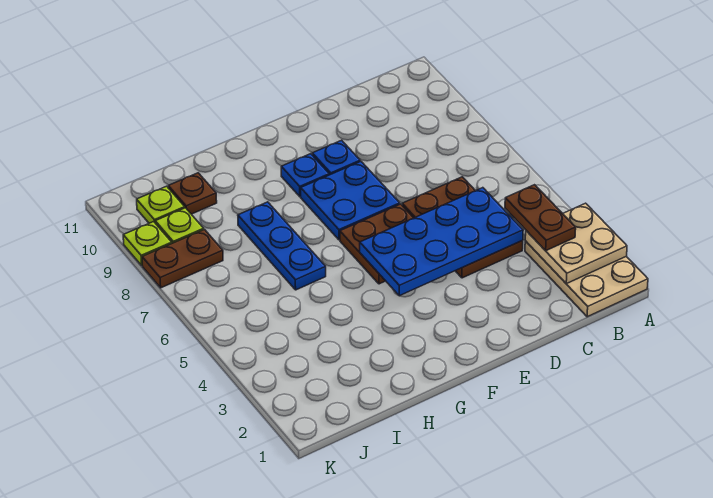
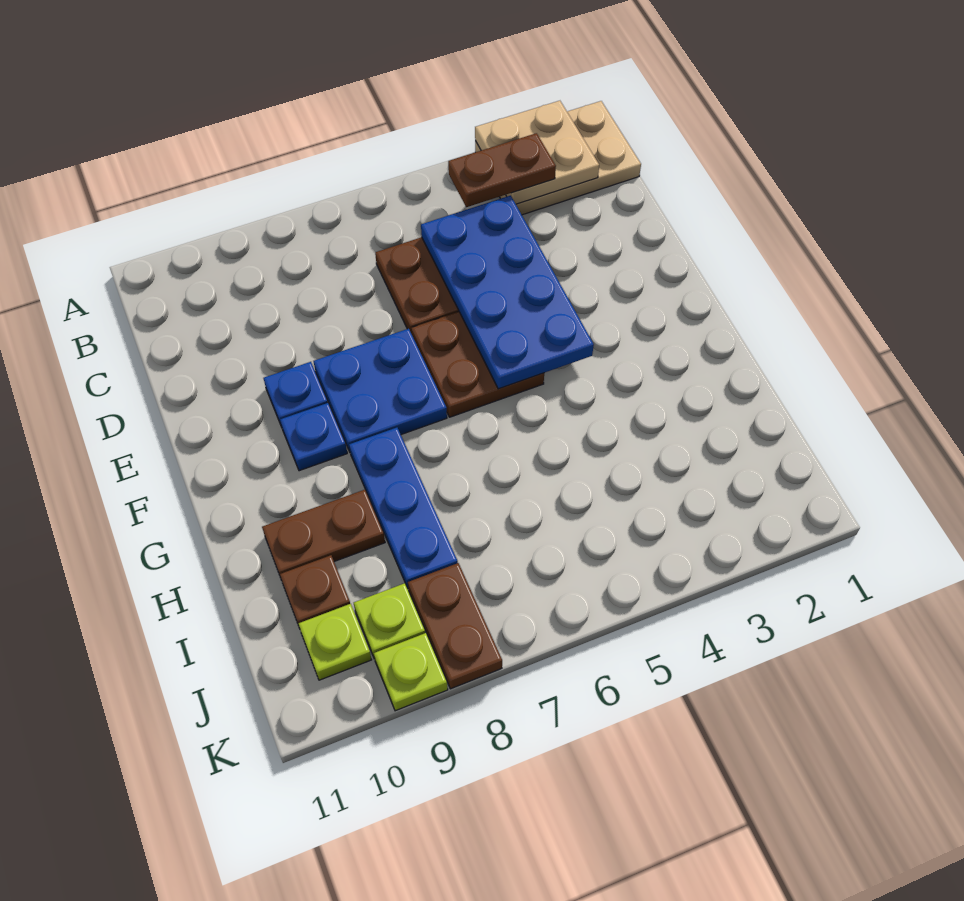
blue plate H6:H8 level 1 -> blue plate G8:I8 level 1
none -> brown plate H9:H10 level 1

